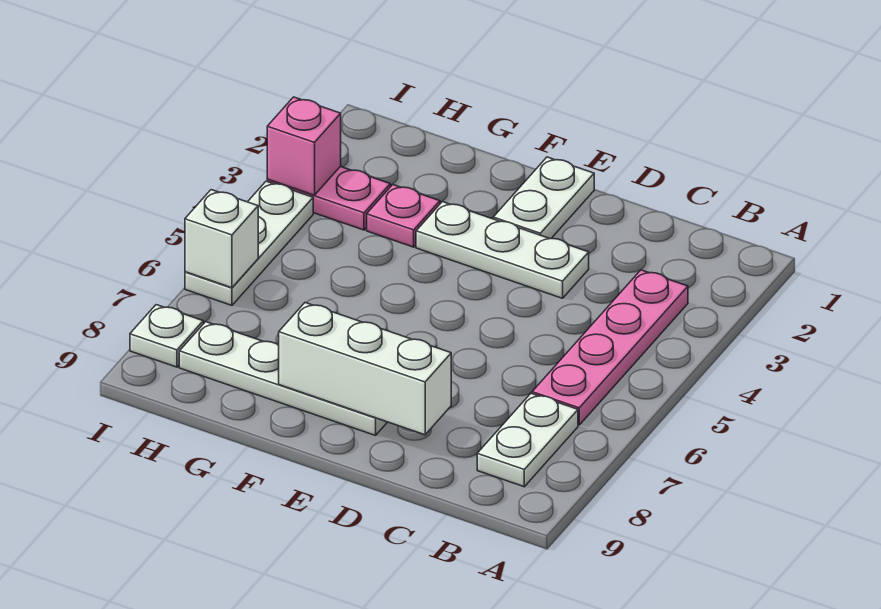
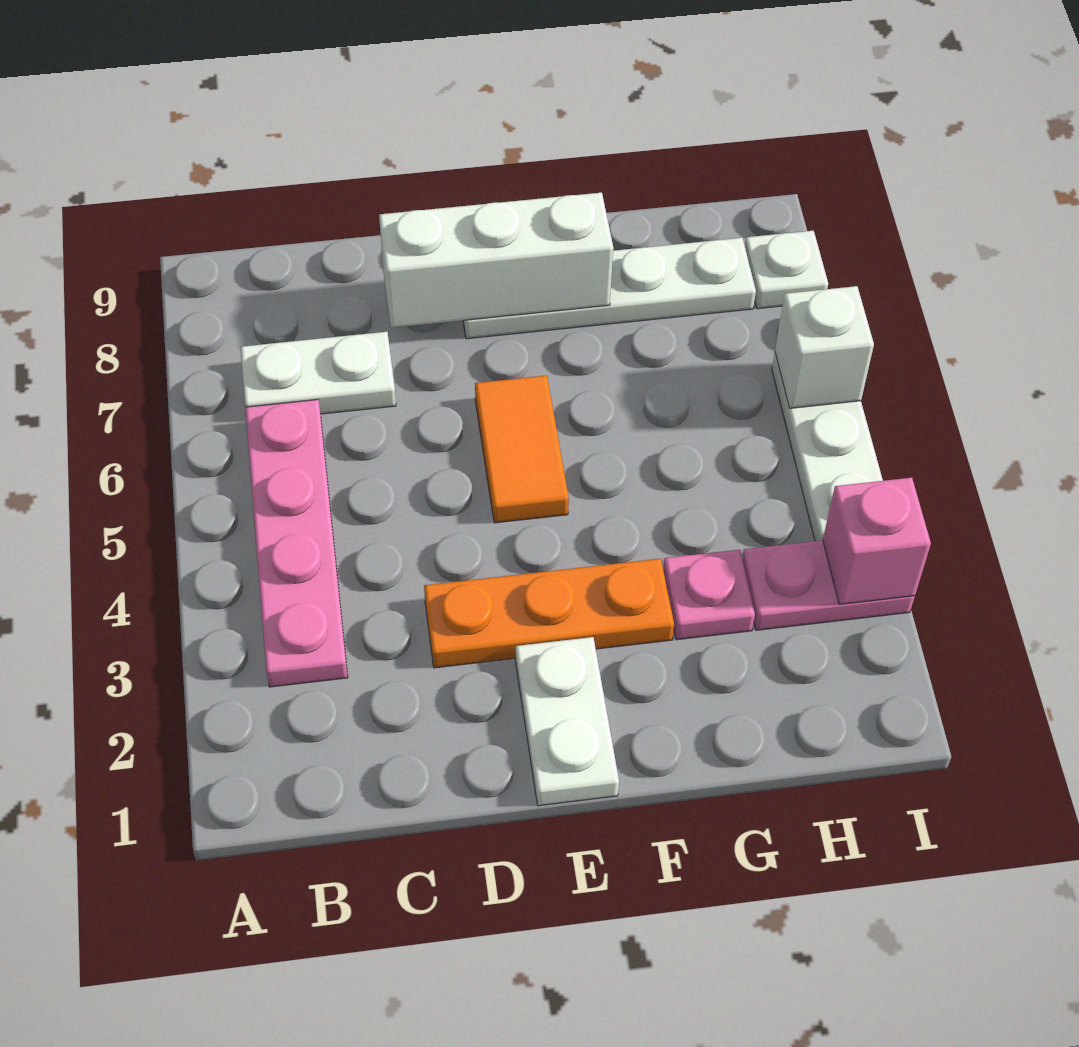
white plate B7:B8 level 1 -> white plate B7:C7 level 1
white plate D3:F3 level 1 -> orange plate D3:F3 level 1
none -> orange tile E5:E6 level 1

